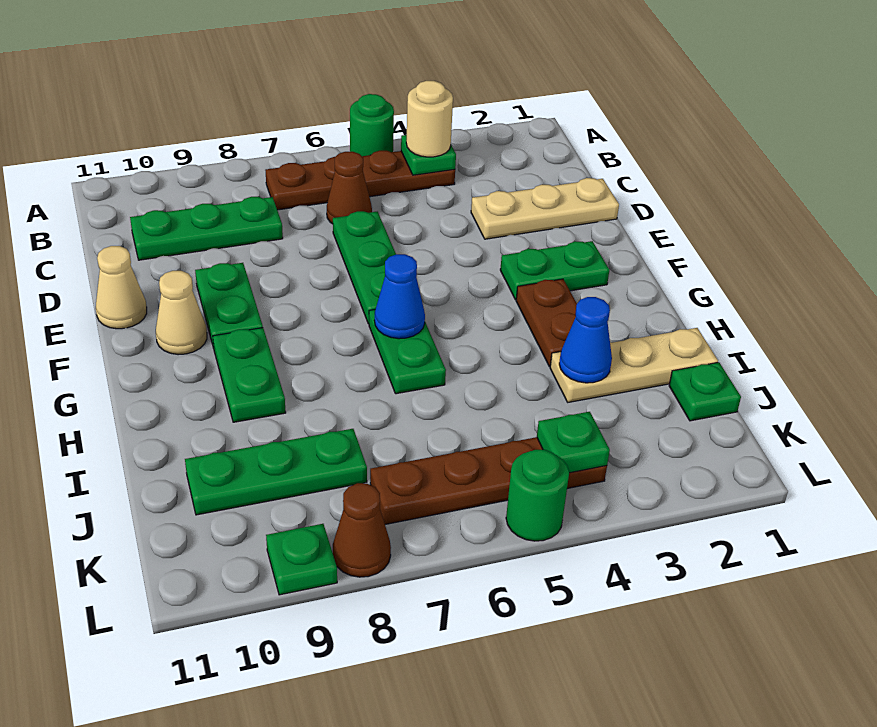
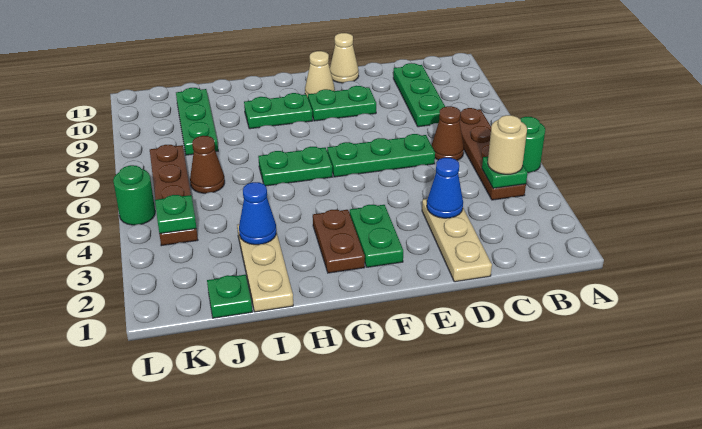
brown plate G3:H3 level 1 -> brown plate G2:G3 level 1
blue cone G6 level 2 -> blue cone D3 level 2
brown cone L8 level 1 -> brown cone J6 level 1
green plate L9 level 1 -> none

